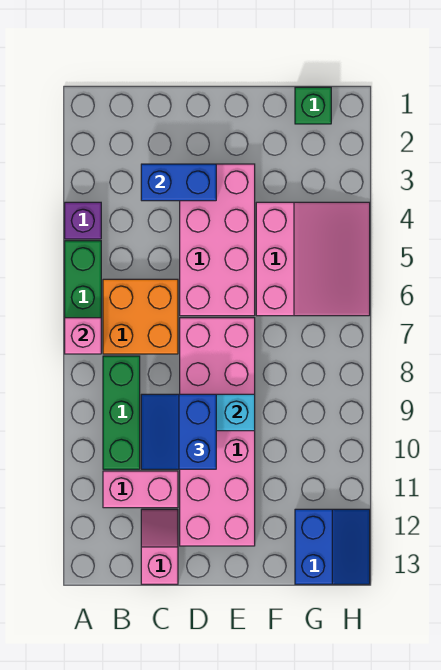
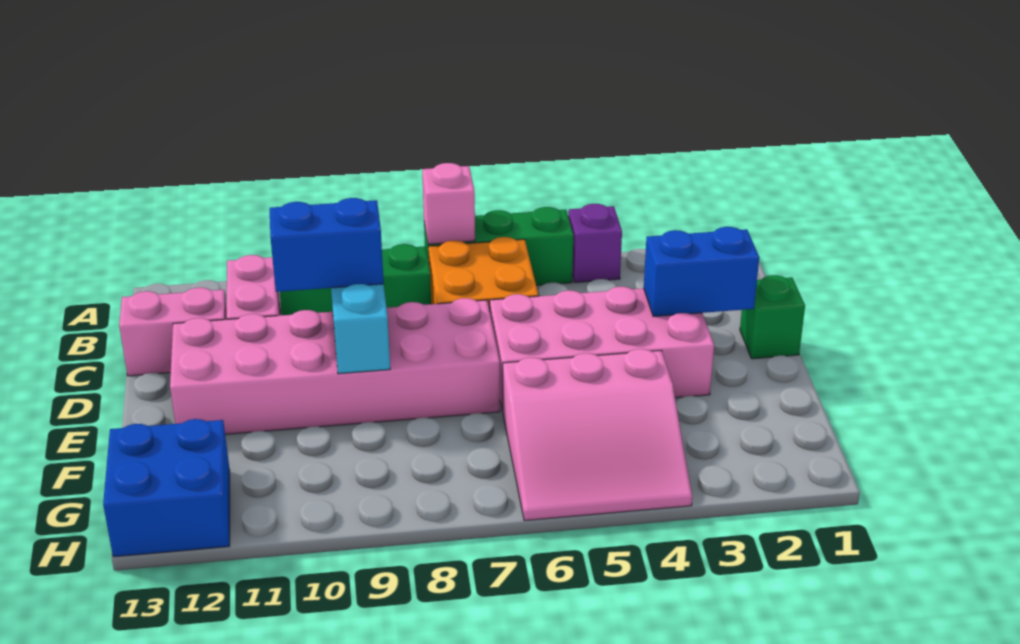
blue brick C3:D3 level 2 -> blue brick D2:D3 level 2
pink slope C12:C13 level 1 top 13 -> pink brick C12:C13 level 1
green brick G1 level 1 -> green brick D1 level 1
blue slope G12:H13 level 1 top G -> blue brick G12:H13 level 1

